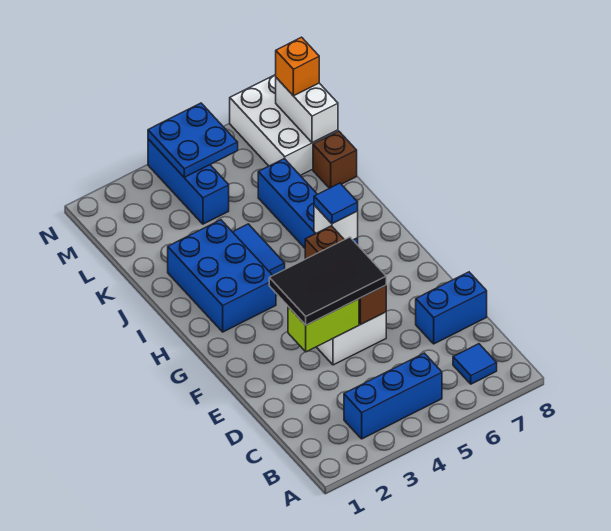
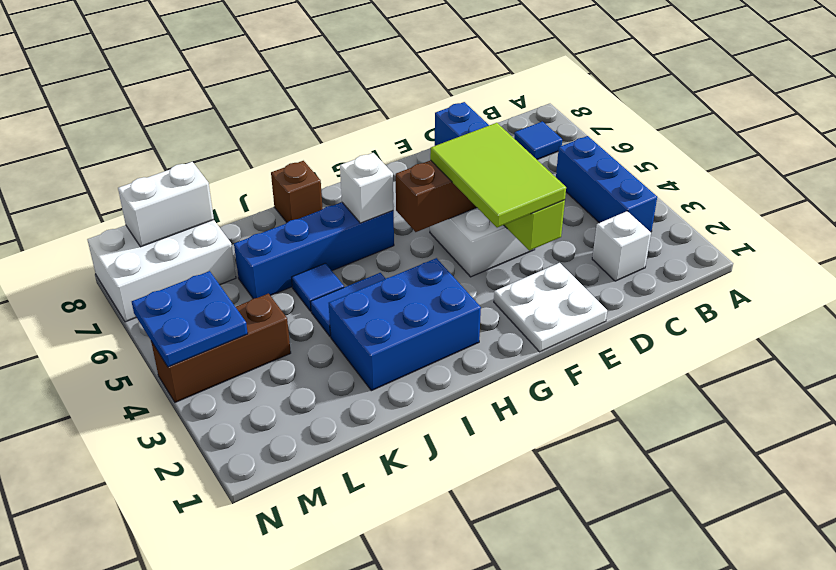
none -> white brick C2 level 1
none -> white plate E1:F2 level 1
black tile E3:F5 level 3 -> lime tile E3:F5 level 3
blue tile H6 level 3 -> blue tile J5 level 1
brown brick K8 level 1 -> brown brick I8 level 1
blue brick L4:N4 level 1 -> brown brick L4:N4 level 1
orange brick M8 level 3 -> none

